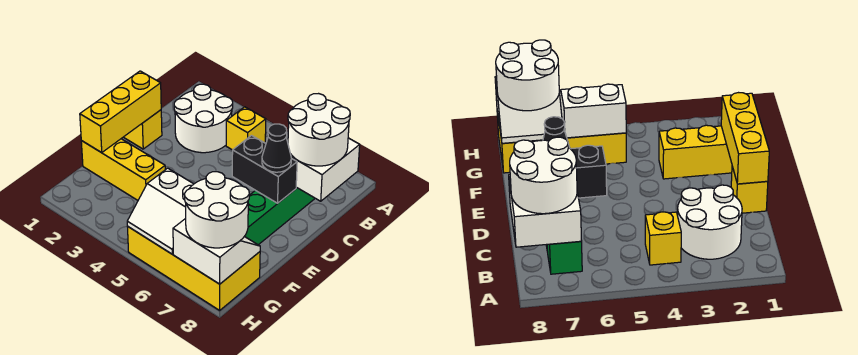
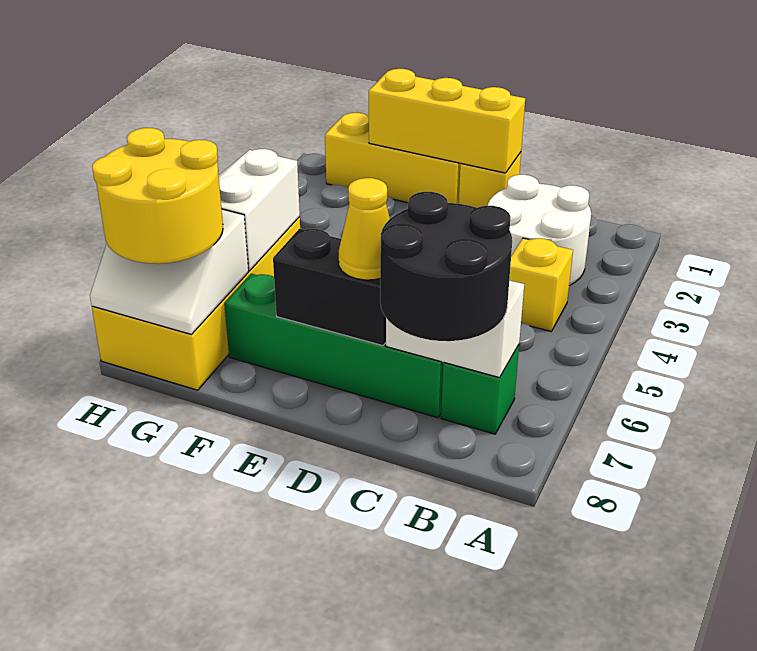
white brick B7:C8 level 2 -> white brick B7:C7 level 2
white round brick B7:C8 level 3 -> black round brick B7:C8 level 3
black brick D6:D7 level 2 -> black brick D7:E7 level 2
black cone D7 level 3 -> yellow cone D7 level 3
yellow brick F1:F3 level 1 -> yellow brick E1:G1 level 1
white slope G7:H8 level 2 top H -> white slope G7:H8 level 2 top 7
white round brick G7:H8 level 3 -> yellow round brick G7:H8 level 3

